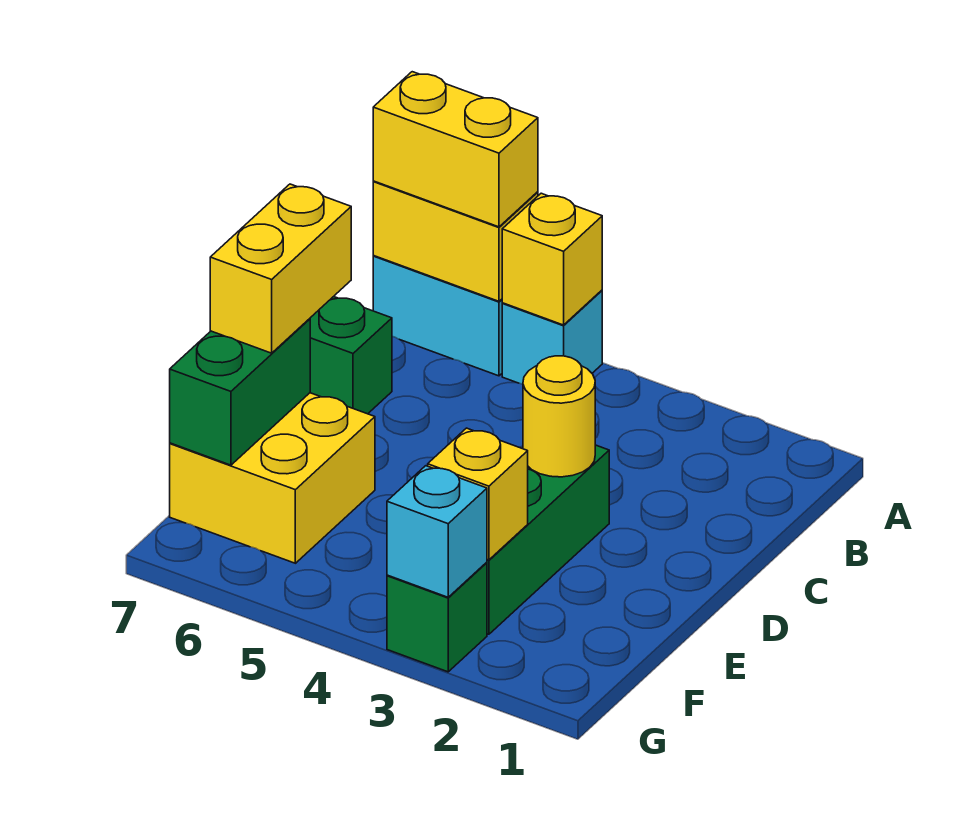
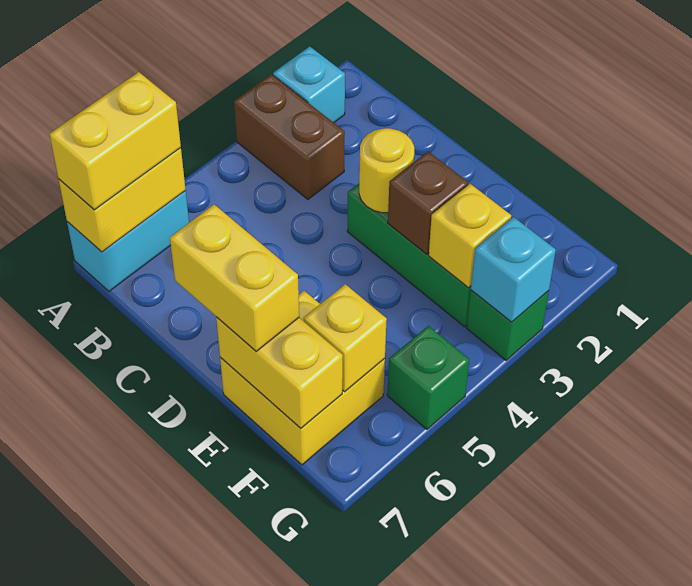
none -> brown brick A3:B3 level 1
cyan brick A5 level 1 -> cyan brick A2 level 1
yellow brick A5 level 2 -> yellow brick F6 level 2
green brick C7 level 1 -> green brick G5 level 1
none -> brown brick E3 level 2
green brick E7:F7 level 2 -> yellow brick E7:F7 level 2

